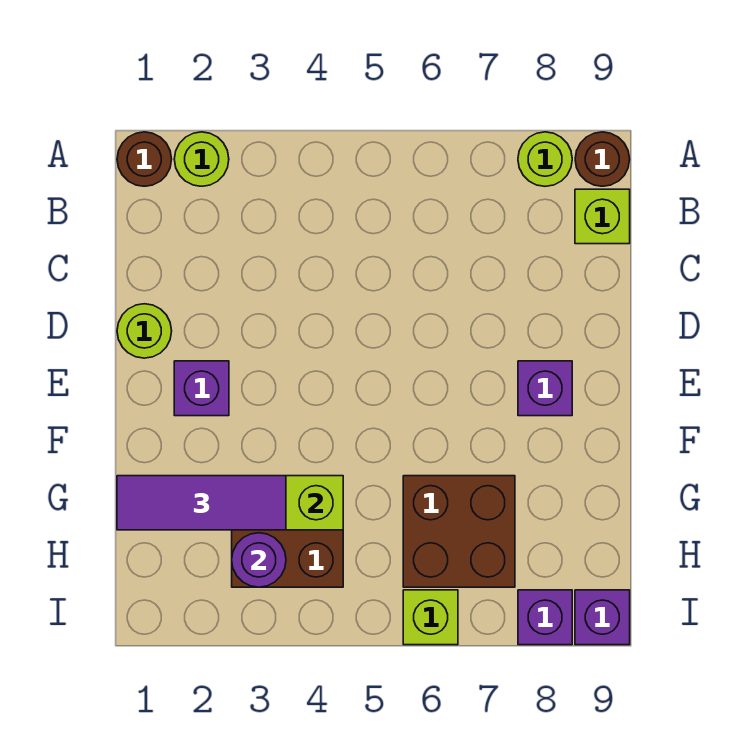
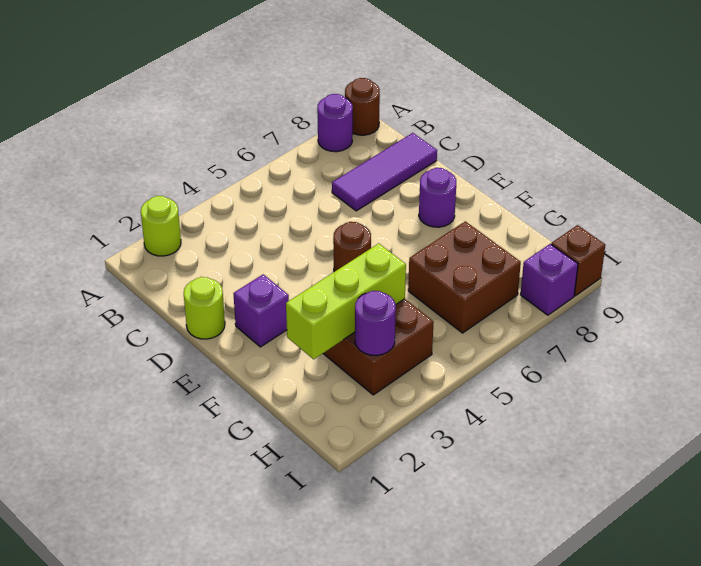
brown round brick A1 level 1 -> brown round brick E5 level 1
lime round brick A8 level 1 -> purple round brick A8 level 1
lime brick B9 level 1 -> none
purple brick E8 level 1 -> purple round brick E8 level 1
purple tile G1:G3 level 3 -> purple tile C7:C9 level 1
lime brick I6 level 1 -> none
purple brick I9 level 1 -> brown brick I9 level 1

